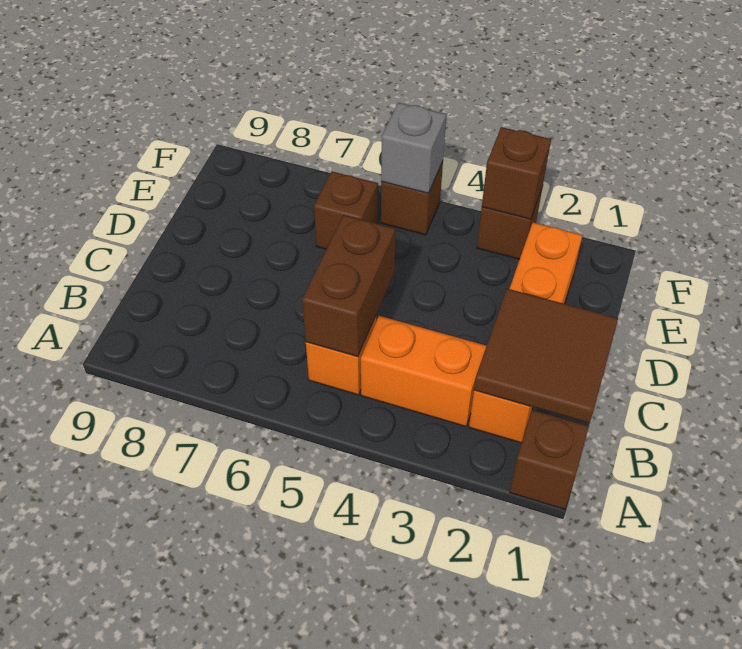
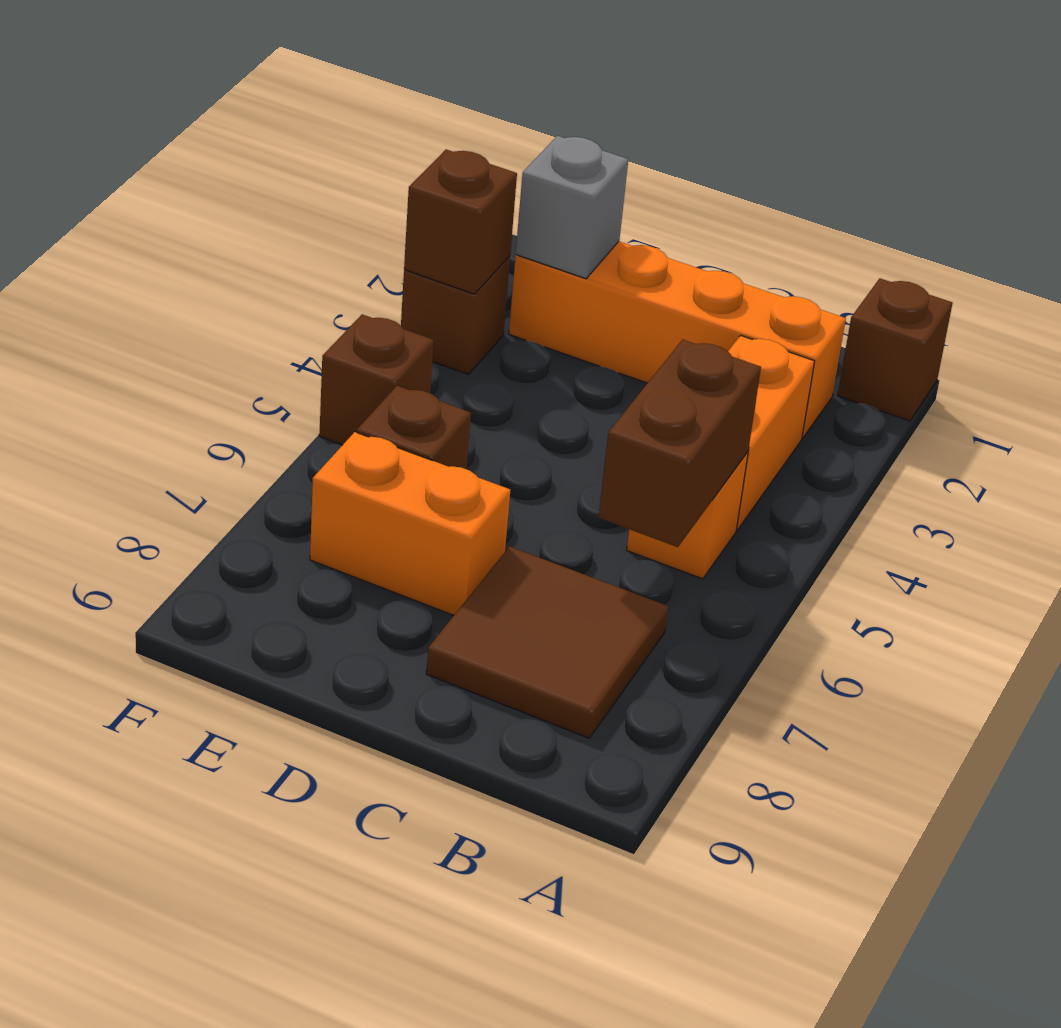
brown tile B1:C2 level 2 -> brown tile B7:C8 level 1
brown brick B5:C5 level 2 -> brown brick B5:B6 level 2
none -> orange brick D7:E7 level 1
grey brick F5 level 2 -> grey brick E2 level 2

